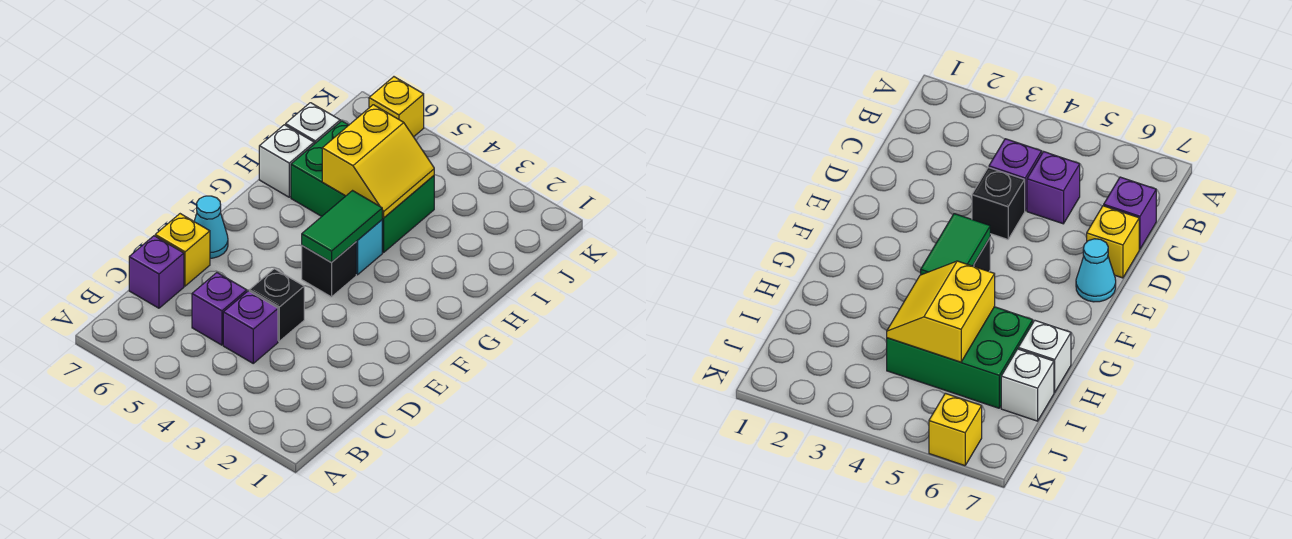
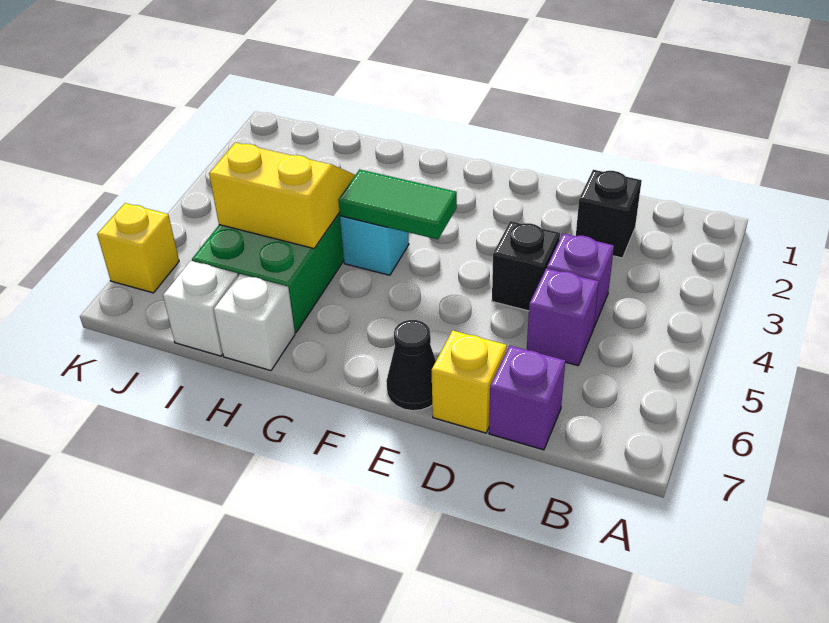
cyan cone E7 level 1 -> black cone E7 level 1
black brick F4 level 1 -> black brick C2 level 1

